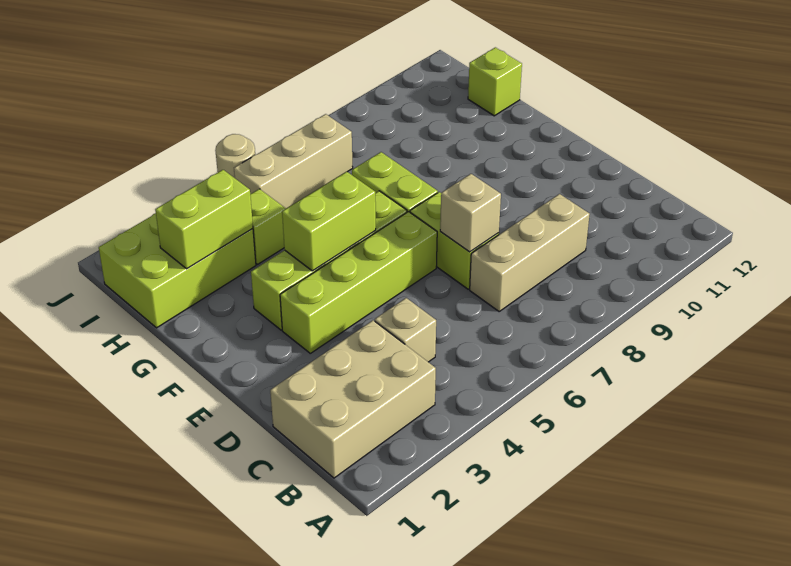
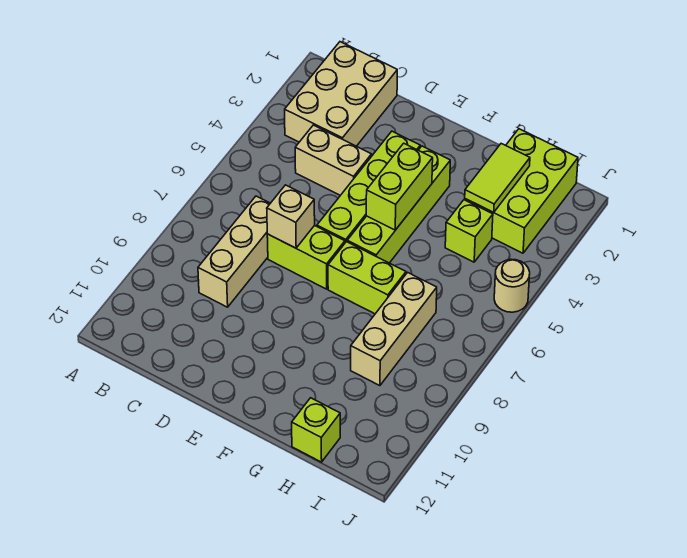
tan brick C4 level 1 -> tan brick C4:D4 level 1
lime brick H2:H3 level 2 -> lime tile H2:H3 level 2
tan brick I5:I7 level 1 -> tan brick H7:H9 level 1

